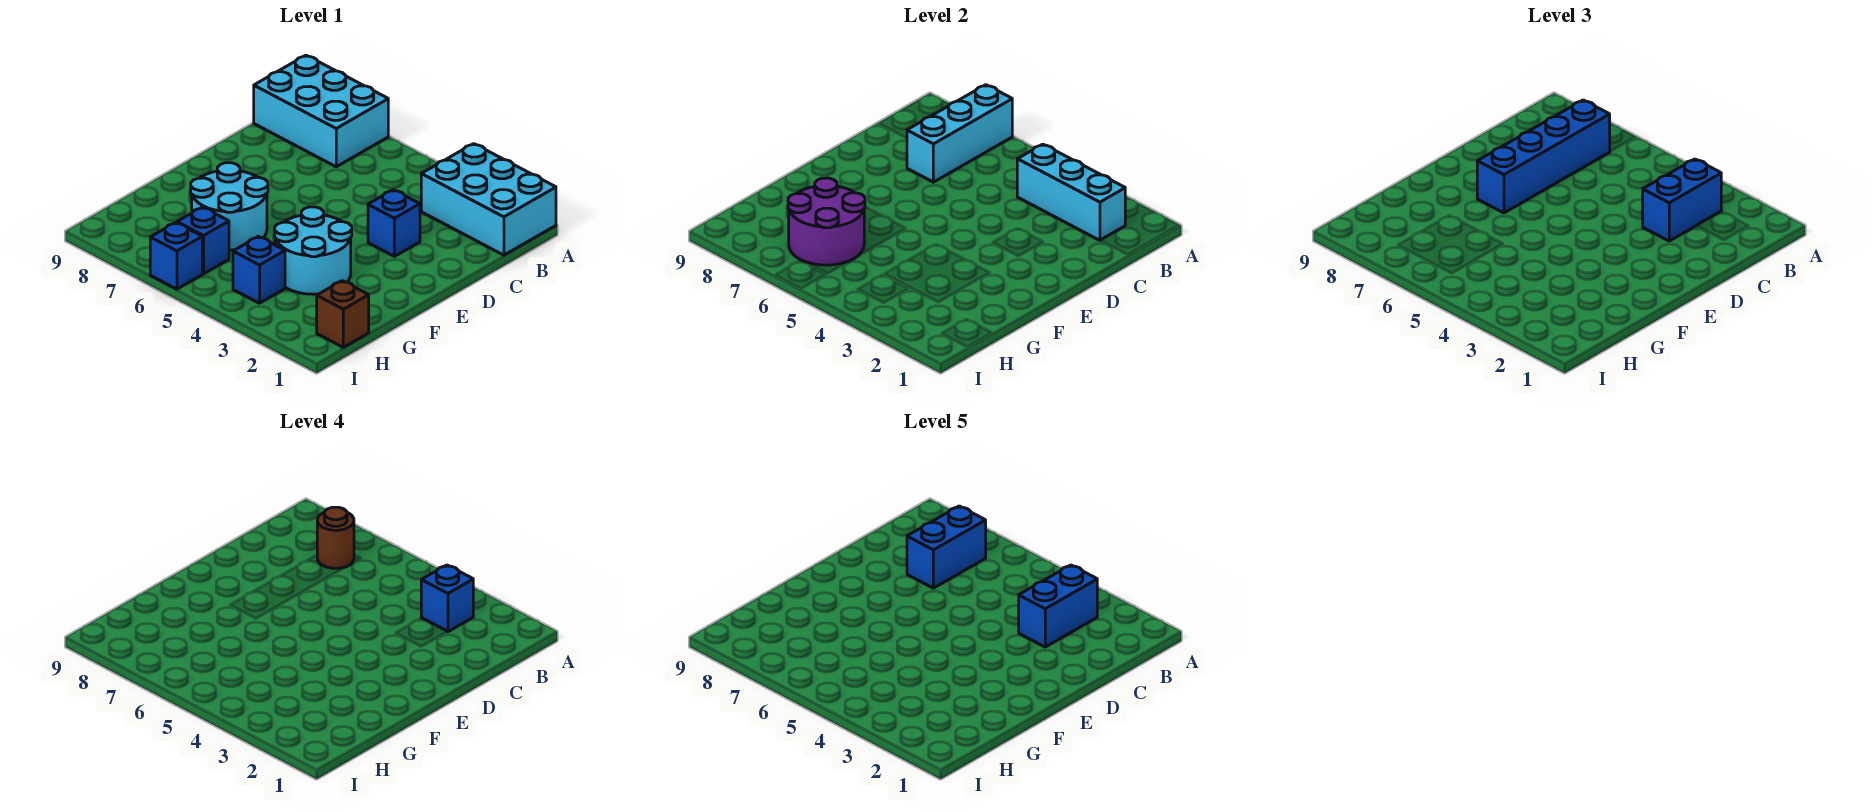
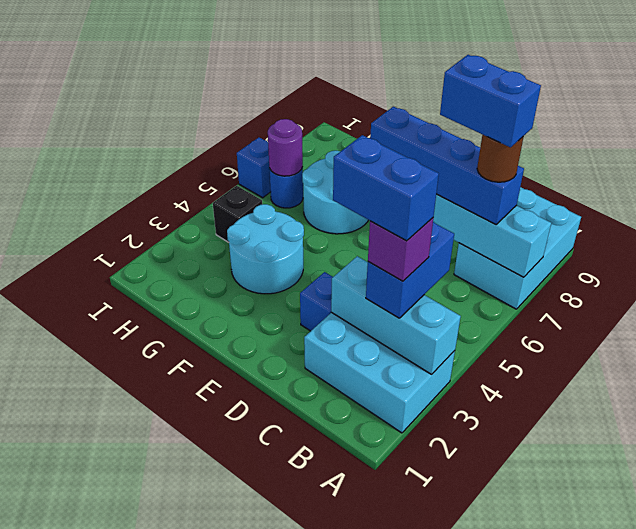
cyan brick A1:B3 level 1 -> cyan brick A2:C3 level 1
cyan brick B2:B4 level 2 -> cyan brick A3:C3 level 2
blue brick B3:C3 level 3 -> blue brick B3:B4 level 3
blue brick B3 level 4 -> purple brick B3 level 4
purple round brick G6:H7 level 2 -> purple round brick H6 level 2
brown brick H1 level 1 -> none
blue brick H4 level 1 -> black brick H4 level 1
blue brick H6 level 1 -> blue round brick H6 level 1

